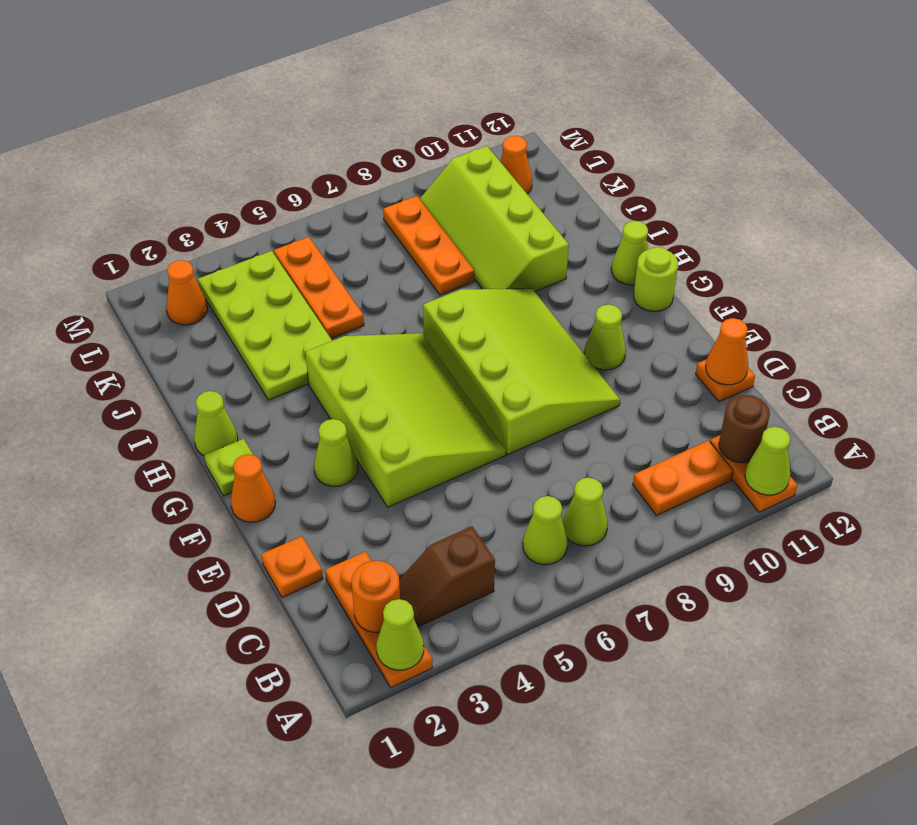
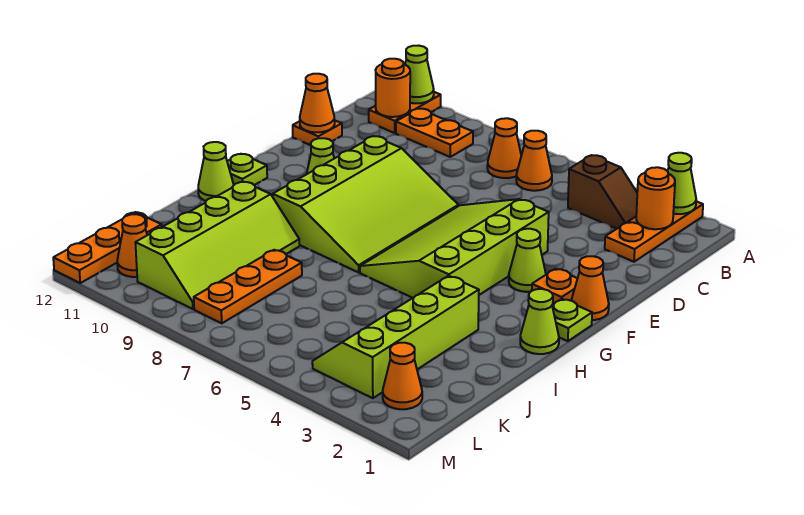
lime cone B6 level 1 -> orange cone B6 level 1
lime cone B7 level 1 -> orange cone B7 level 1
brown round brick B11 level 2 -> orange round brick B11 level 2
orange plate D1 level 1 -> orange plate F2 level 1
lime slope E7:H9 level 1 top 7 -> lime slope E7:H9 level 1 top 9
lime round brick G12 level 1 -> lime plate G12 level 1
lime plate I3:L4 level 1 -> lime slope I3:L4 level 1 top 3
orange plate J5:L5 level 1 -> orange plate K12:M12 level 1

